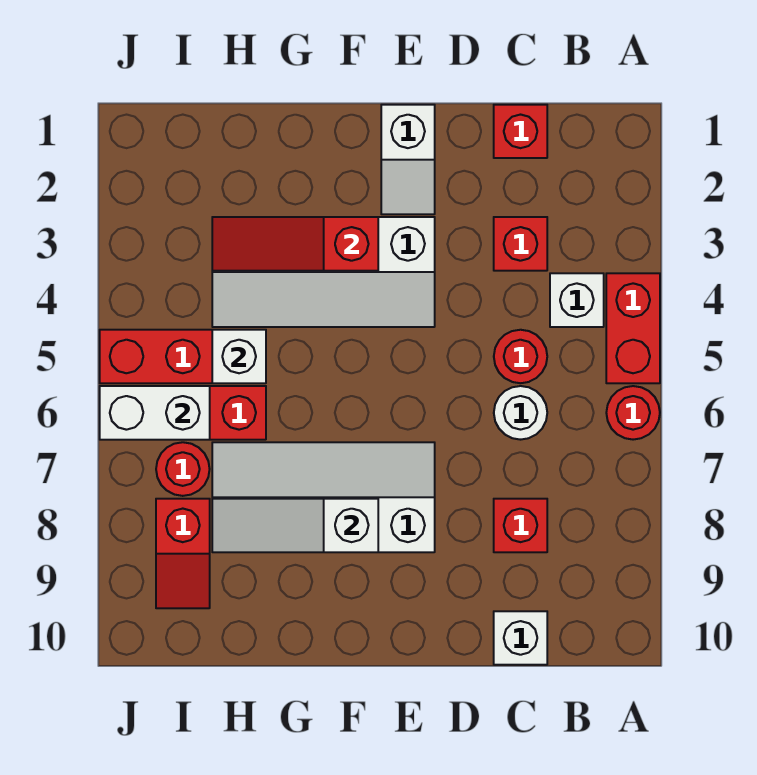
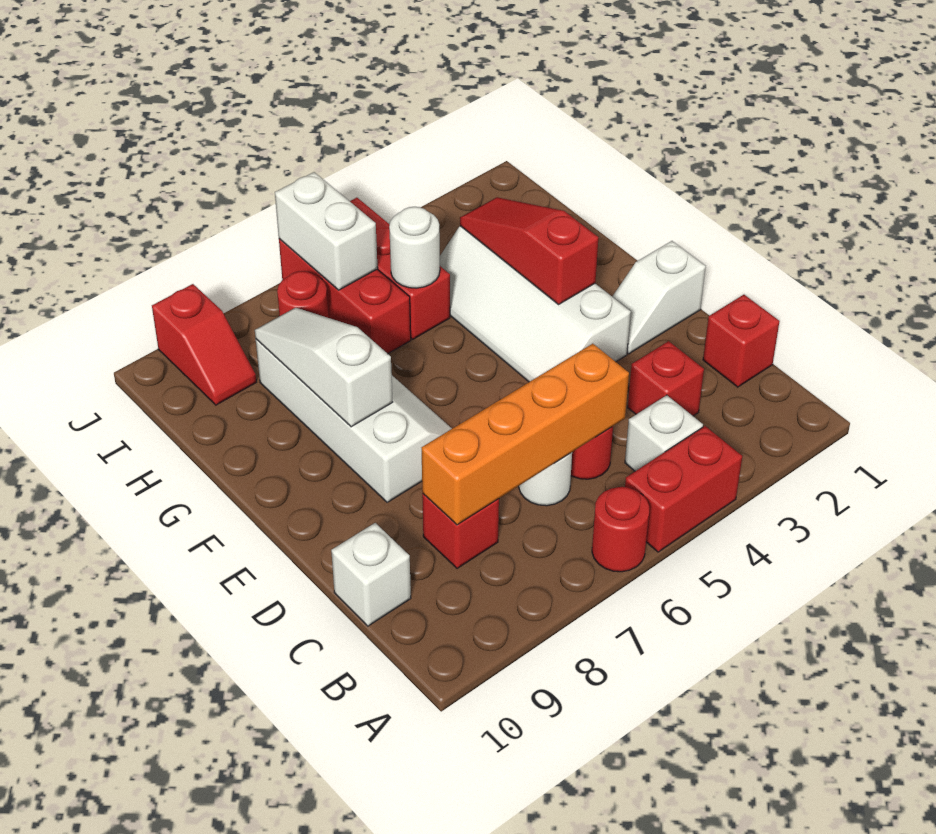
none -> orange brick C5:C8 level 2
white brick H5 level 2 -> white round brick H5 level 2
red slope I8:I9 level 1 top 8 -> red slope I9:J9 level 1 top J

